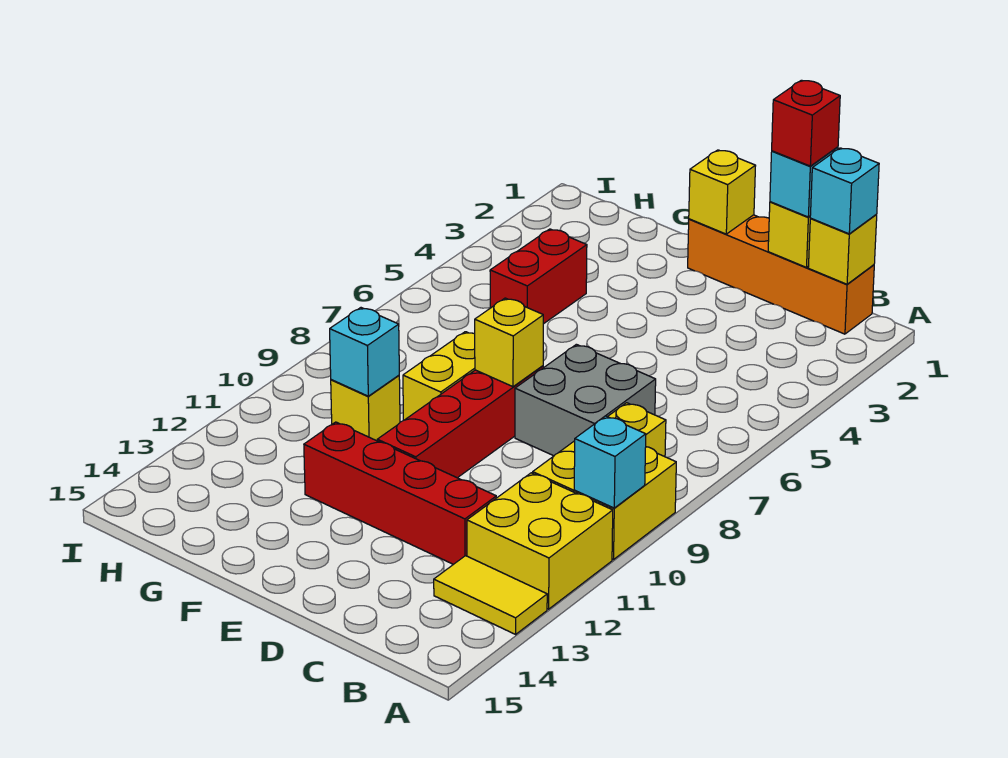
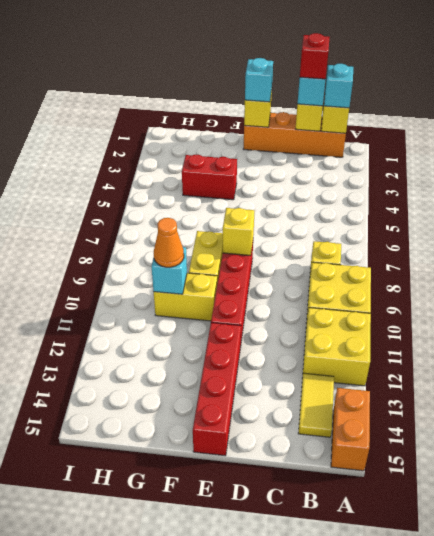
cyan brick A10 level 2 -> cyan brick E1 level 3
yellow tile A13:B13 level 1 -> yellow tile B13:B14 level 1
none -> orange brick A14:A15 level 1
grey brick C7:D8 level 1 -> none
red brick C12:F12 level 1 -> red brick E12:E15 level 1
red brick G4:G5 level 1 -> red brick F4:G4 level 1
yellow brick G10 level 1 -> yellow brick F10:G10 level 1
none -> orange cone G10 level 3

